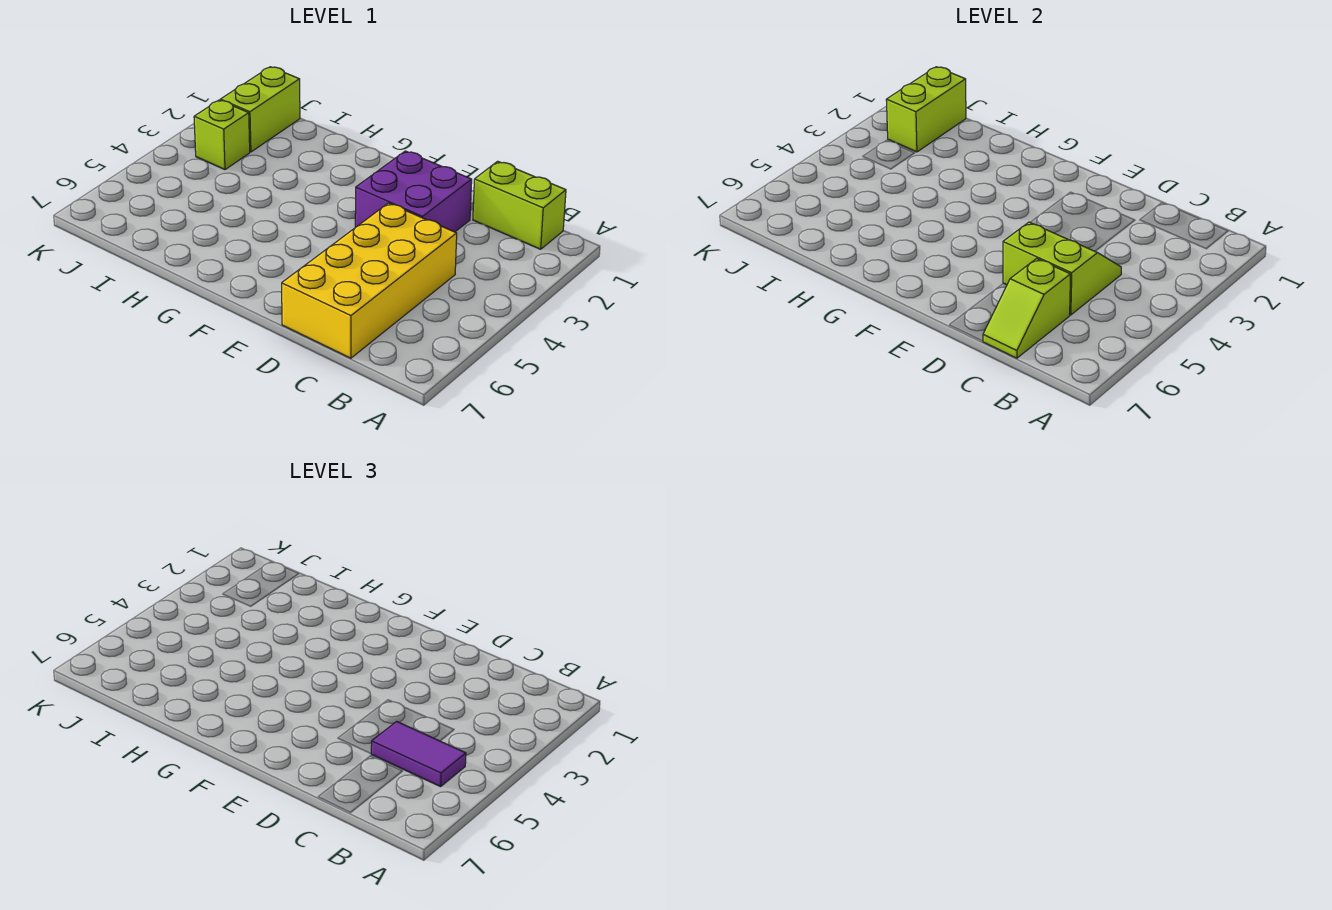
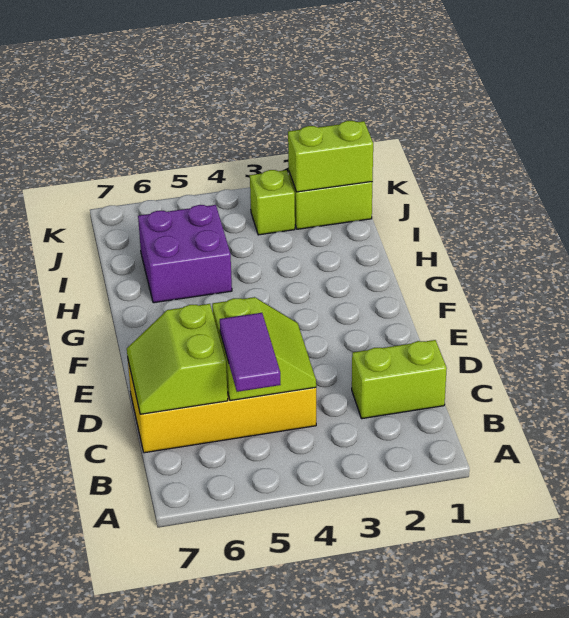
lime brick B1:C1 level 1 -> lime brick C1:C2 level 1
lime slope C6:C7 level 2 top 6 -> lime slope C6:D7 level 2 top 6
purple brick D2:E3 level 1 -> purple brick H5:I6 level 1

